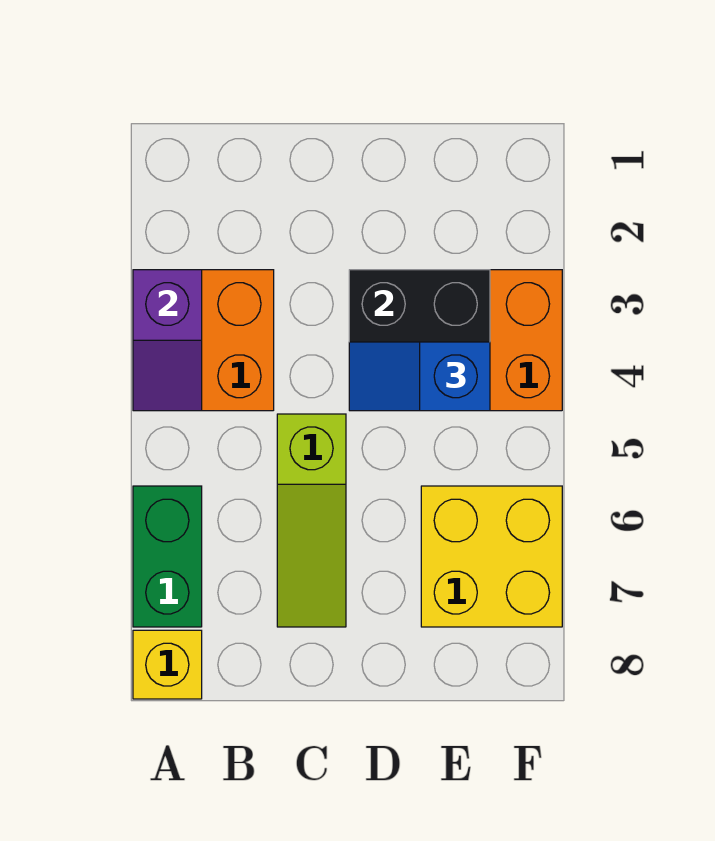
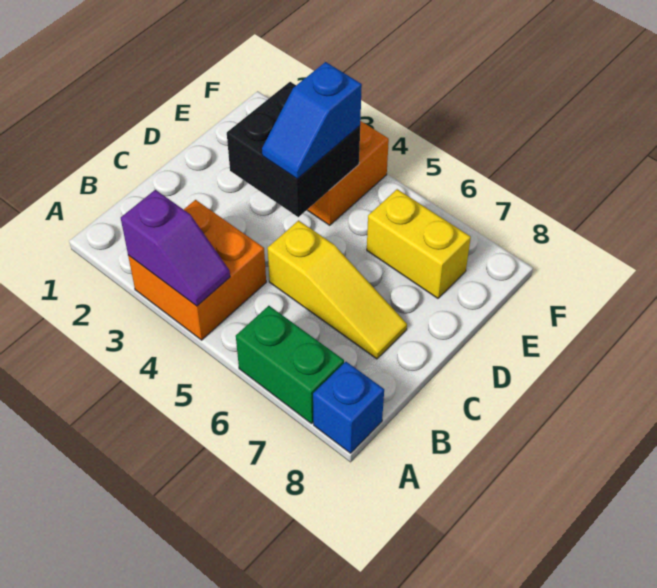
yellow brick A8 level 1 -> blue brick A8 level 1
lime slope C5:C7 level 1 top 5 -> yellow slope C5:C7 level 1 top 5
yellow brick E6:F7 level 1 -> yellow brick E6:E7 level 1

